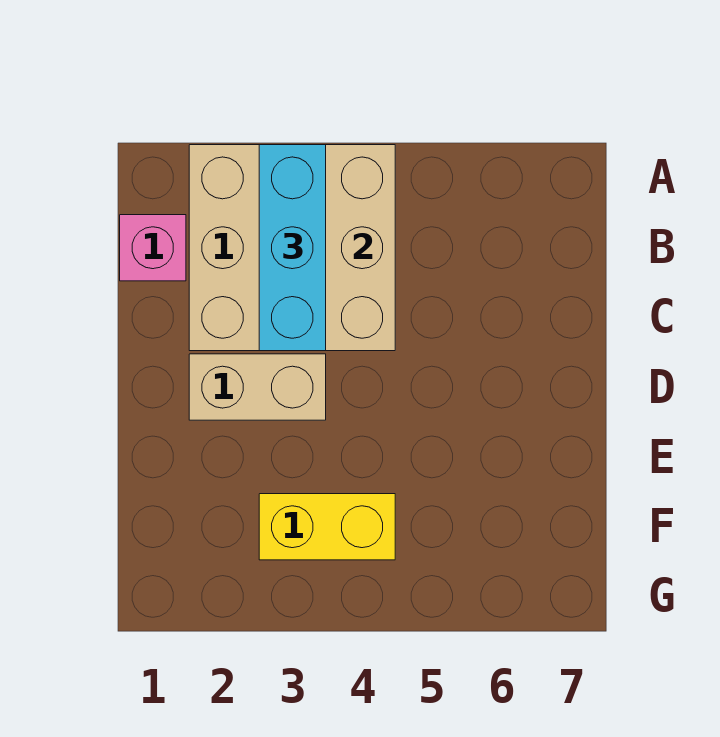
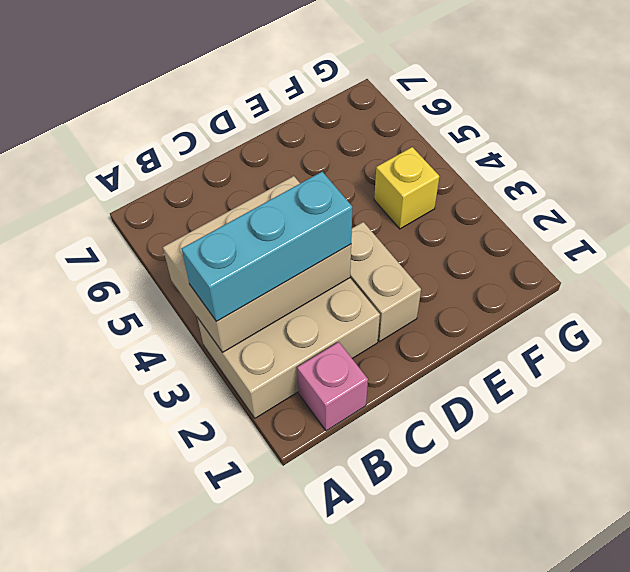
yellow brick F3:F4 level 1 -> yellow brick F4 level 1

